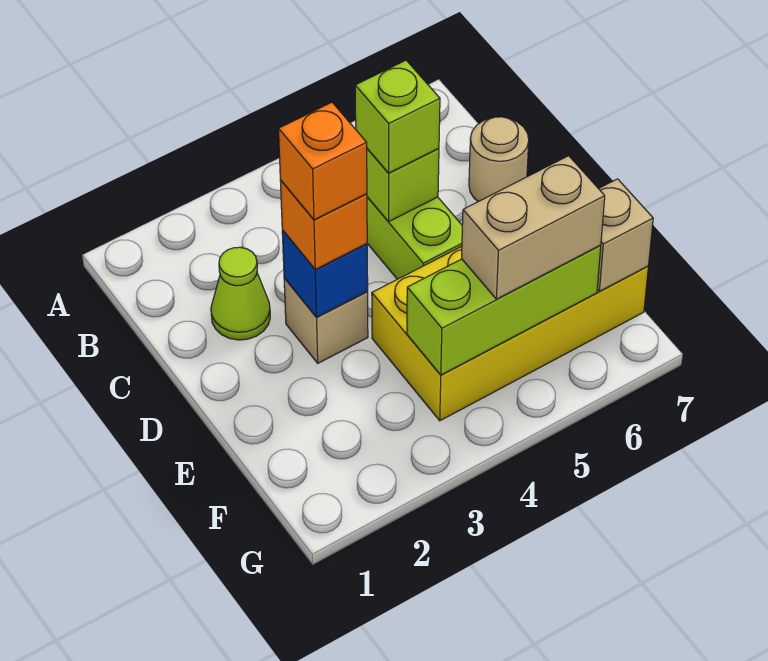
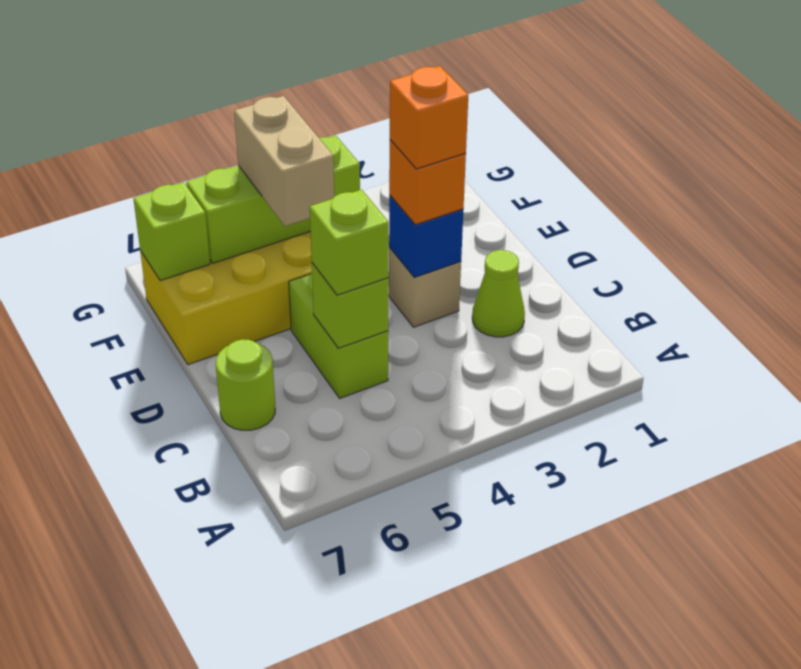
tan round brick C7 level 1 -> lime round brick C7 level 1
tan brick F5:F6 level 3 -> tan brick E5:F5 level 3
tan brick F7 level 2 -> lime brick F7 level 2

